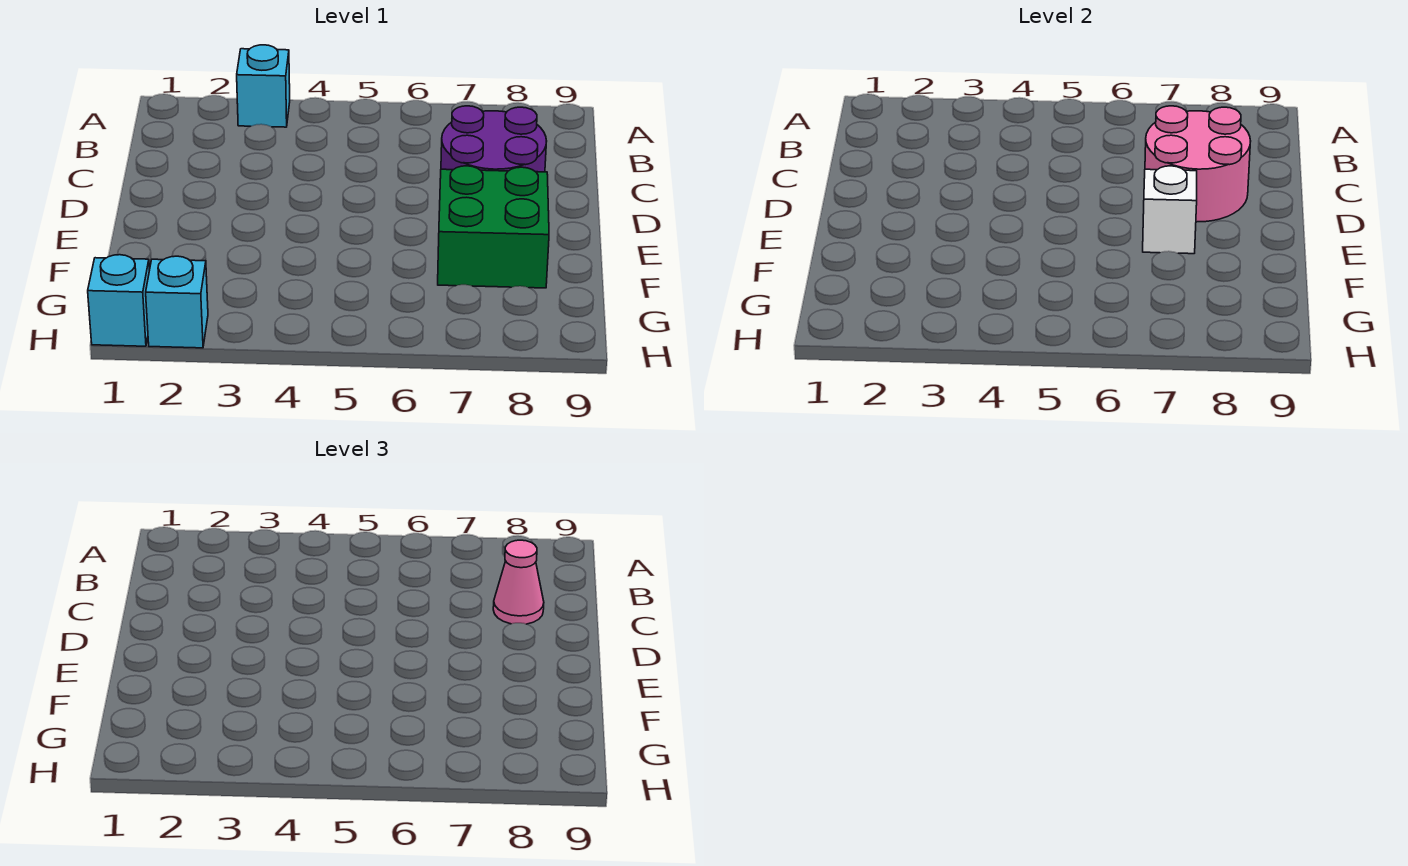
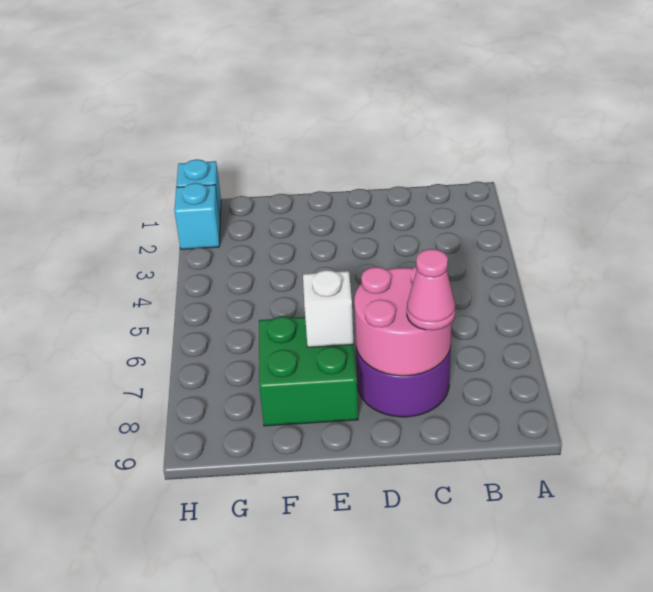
cyan brick A3 level 1 -> none

